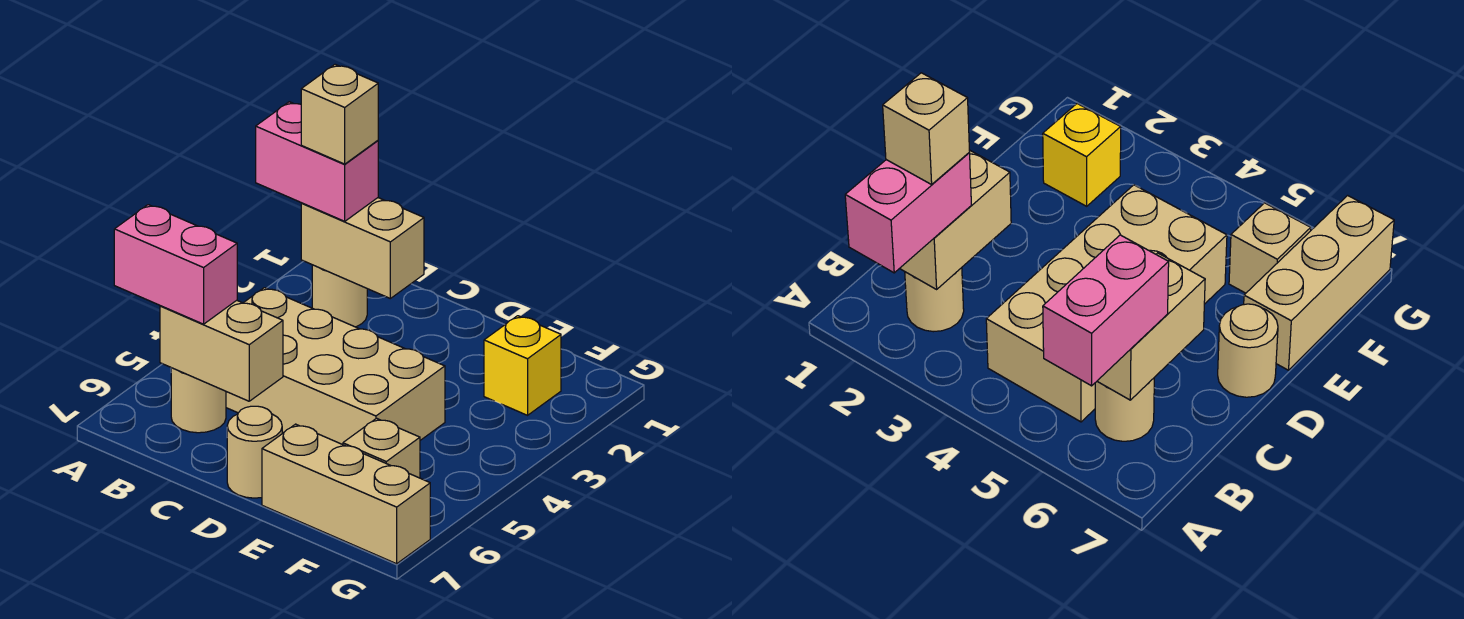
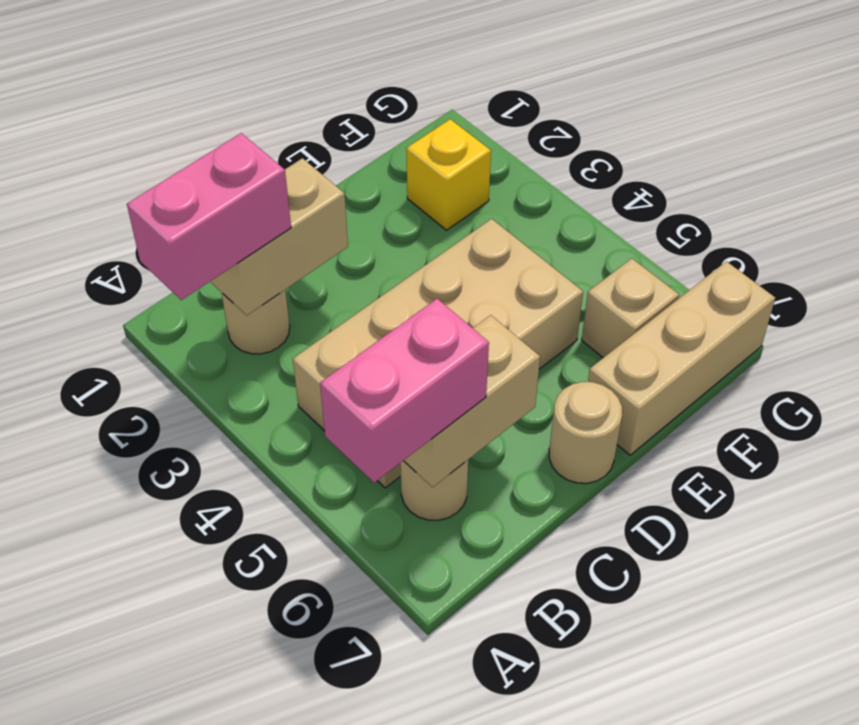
tan brick B2 level 4 -> none

